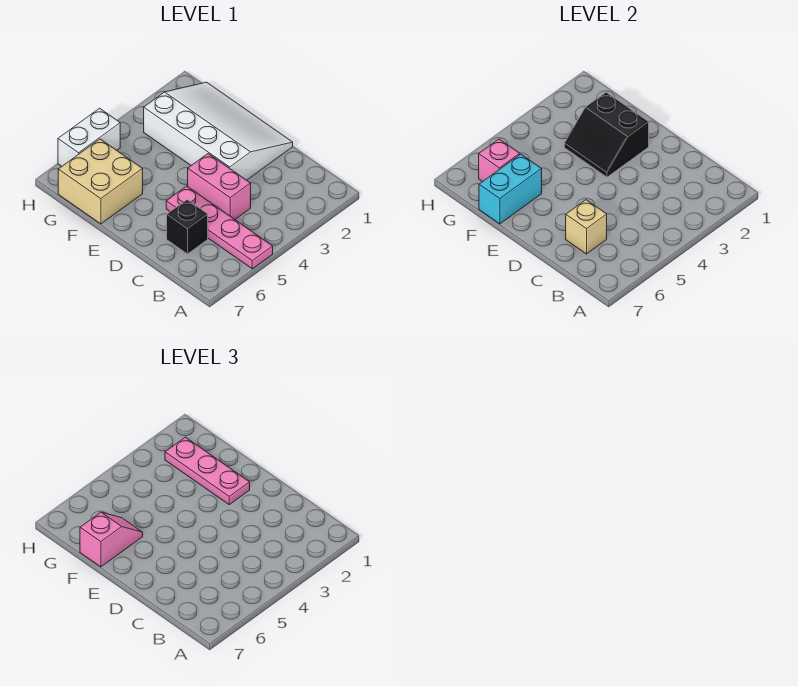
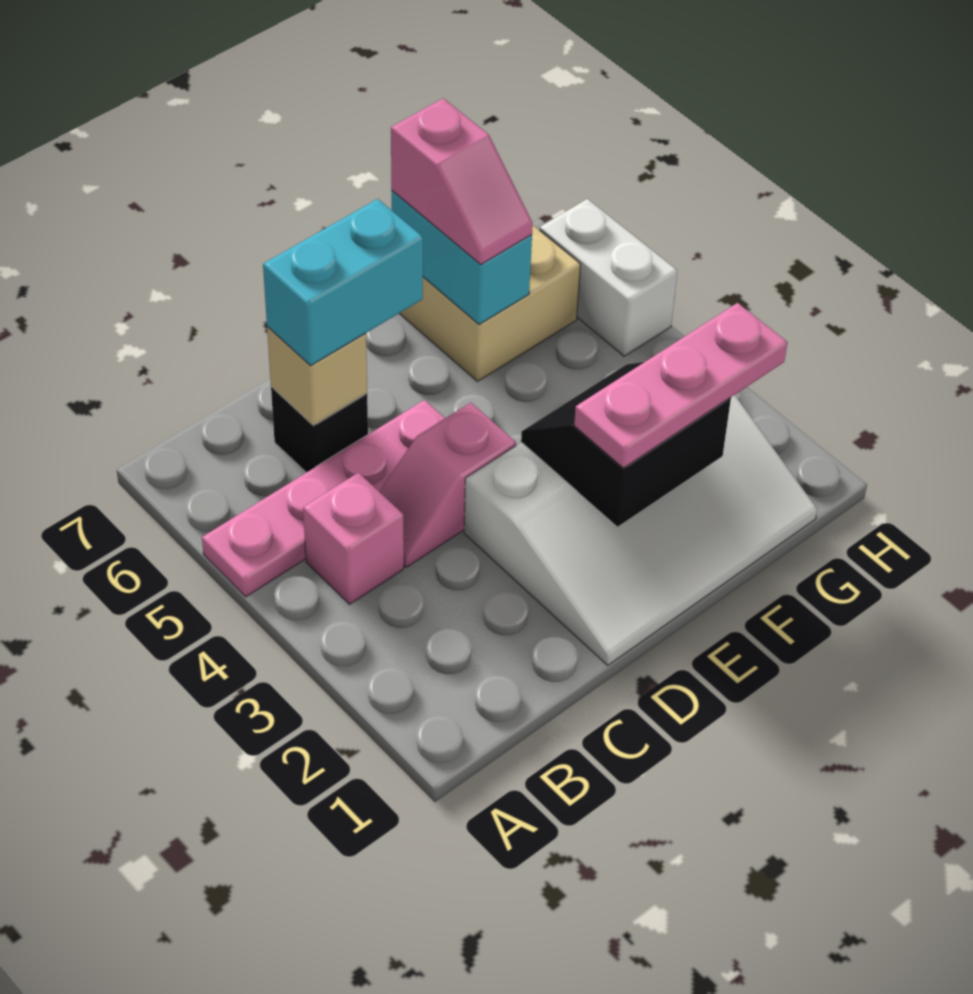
pink brick C4:D4 level 1 -> pink slope C4:D4 level 1 top D
none -> cyan brick C6:D6 level 3
pink brick G6 level 2 -> pink brick B4 level 1

